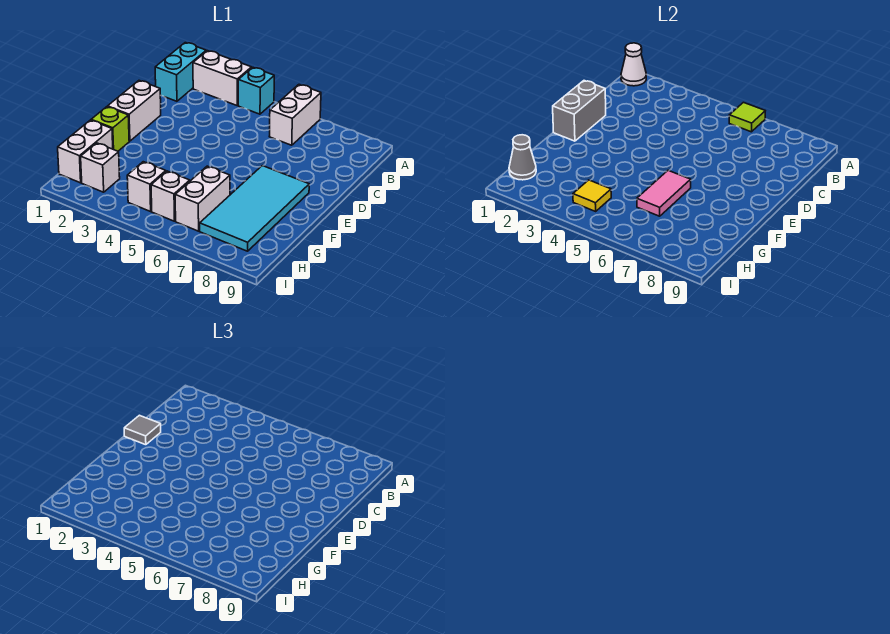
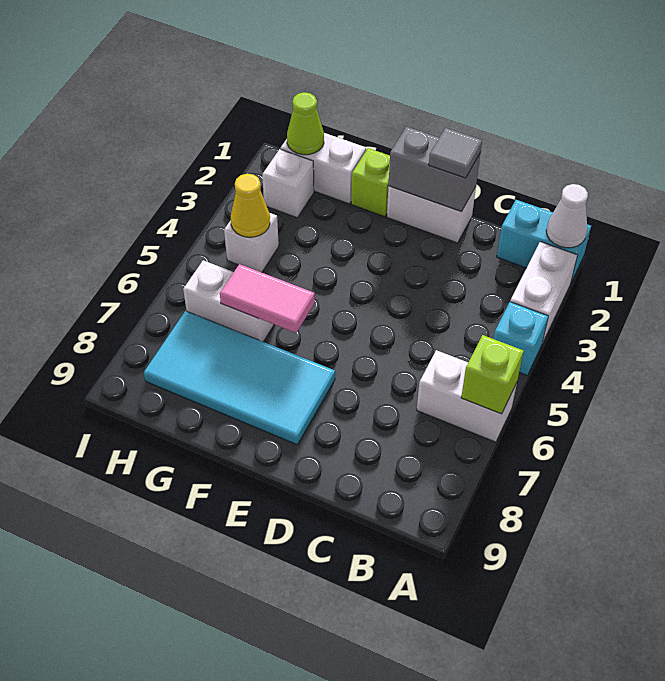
lime tile A6 level 2 -> lime brick A6 level 2
grey cone H1 level 2 -> lime cone H1 level 2
yellow tile H4 level 2 -> yellow cone H4 level 2
white brick H5 level 1 -> none

